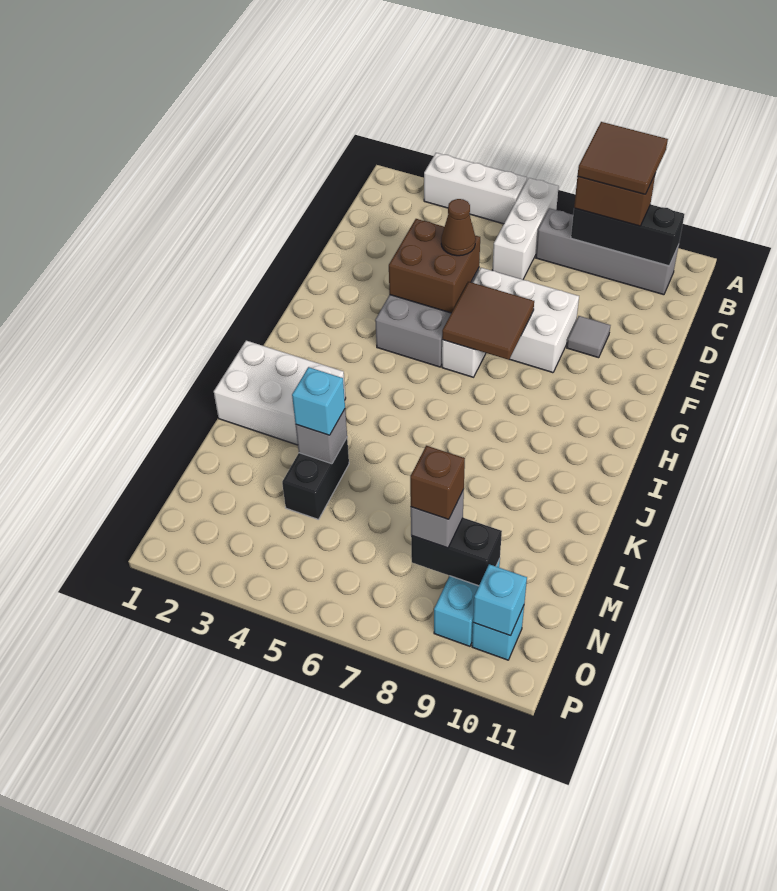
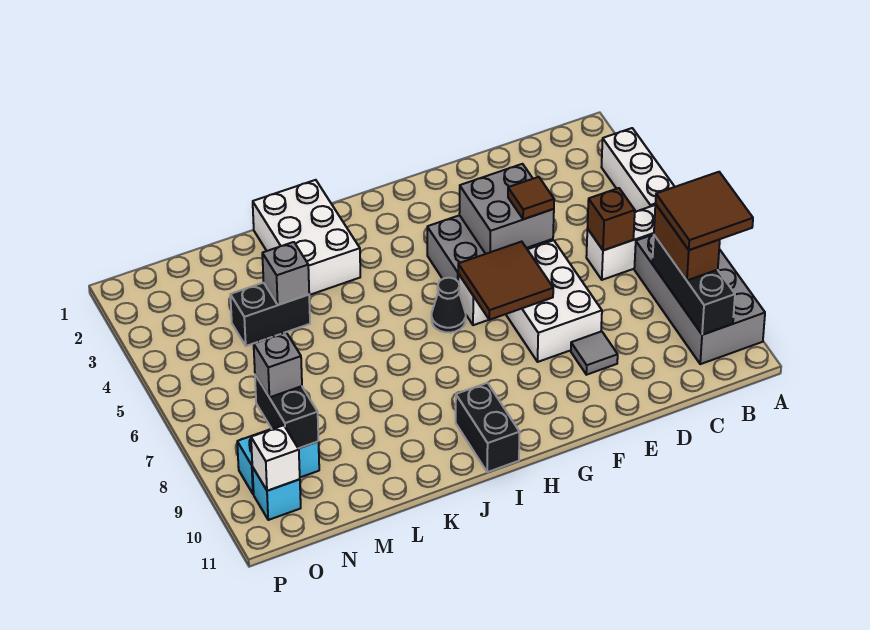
grey brick B7:B10 level 1 -> grey brick A7:B10 level 1
brown brick E4:F5 level 2 -> grey brick E4:F5 level 2
brown cone E5 level 3 -> brown tile E5 level 3
none -> black cone H6 level 1
none -> black brick I10:I11 level 1
cyan brick L4 level 3 -> none
brown brick N8 level 4 -> brown brick C6 level 2
cyan brick O10 level 2 -> white brick O10 level 2

